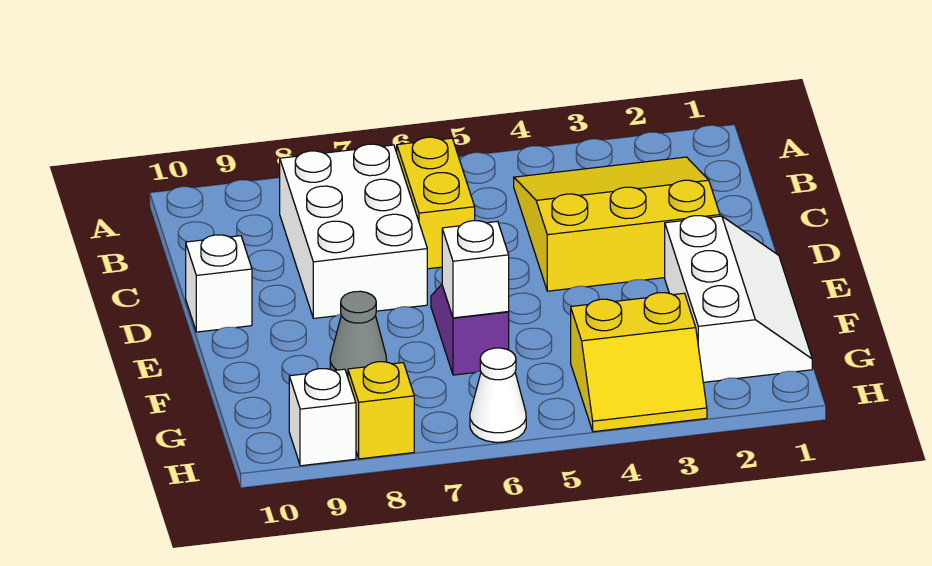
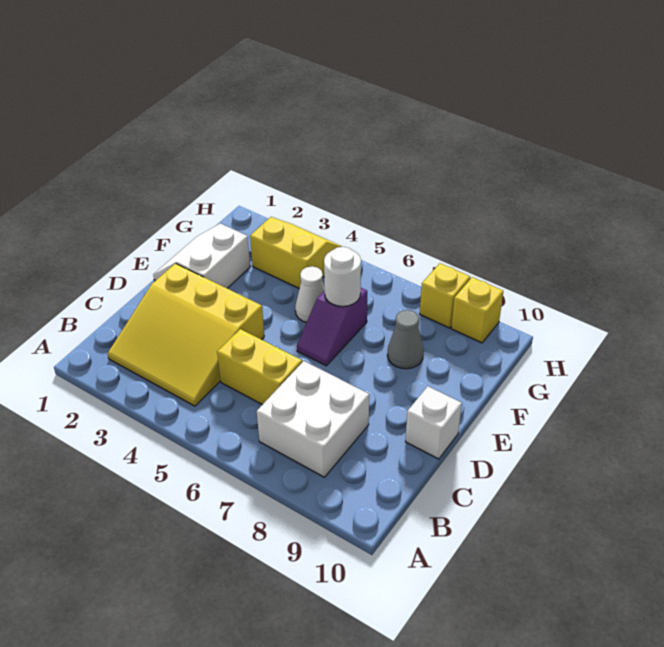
yellow brick B6:C6 level 1 -> yellow brick C5:C6 level 1
white brick B7:D8 level 1 -> white brick B7:C8 level 1
white slope E1:G2 level 1 top 2 -> white slope E1:F2 level 1 top 2
white brick F6 level 2 -> white round brick F6 level 2
white cone H6 level 1 -> white cone F5 level 1
white brick H9 level 1 -> yellow brick H9 level 1

